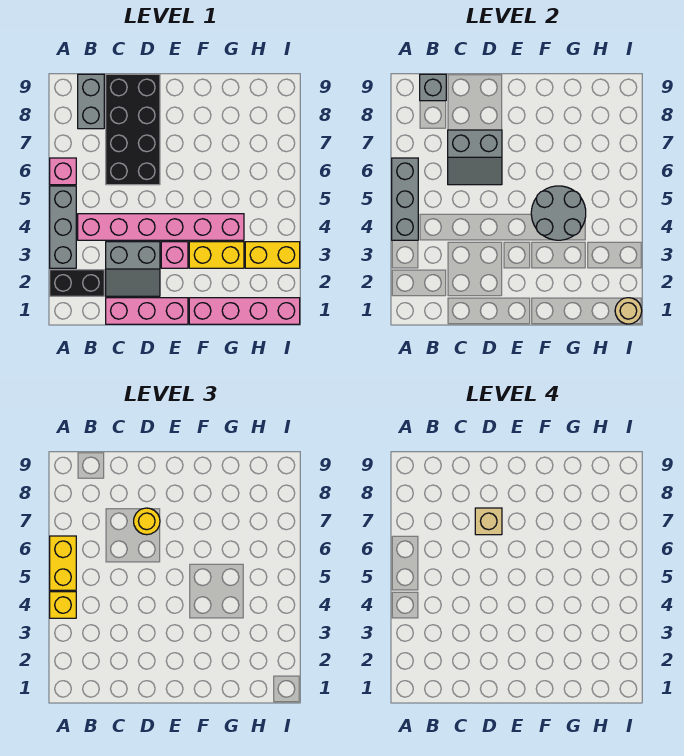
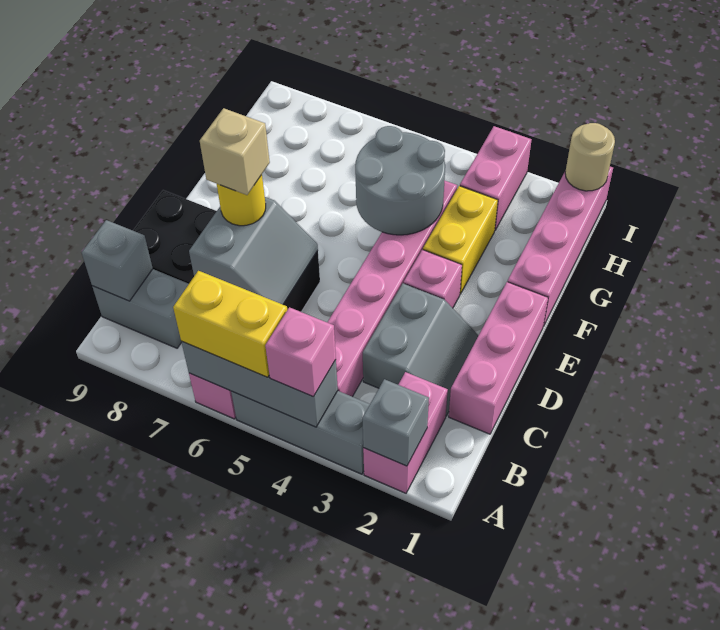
black brick A2:B2 level 1 -> pink brick A2:B2 level 1
none -> grey brick A2 level 2
yellow brick A4 level 3 -> pink brick A4 level 3
yellow brick H3:I3 level 1 -> pink brick H3:I3 level 1

